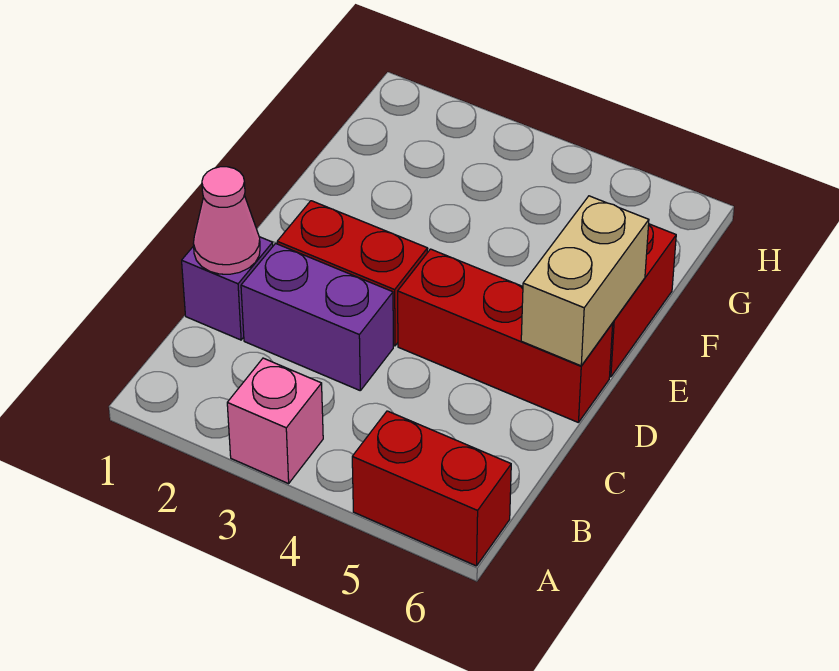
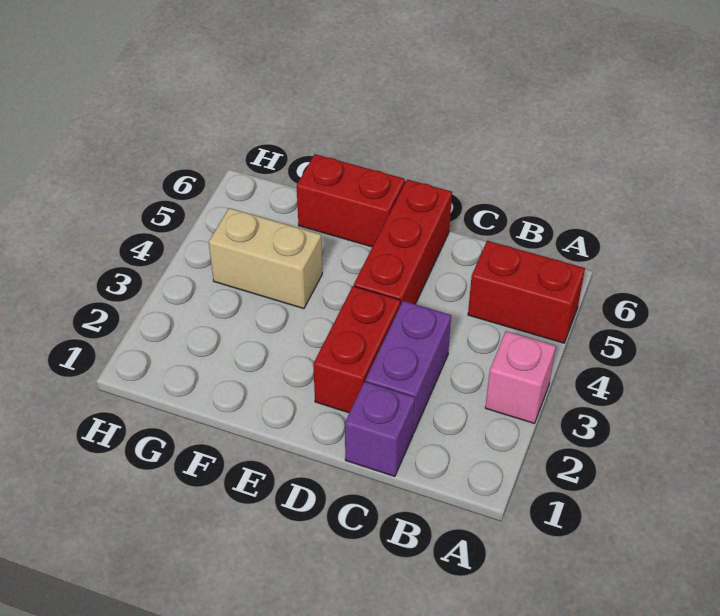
red brick A5:A6 level 1 -> red brick A5:B5 level 1
pink cone C1 level 2 -> none
tan brick D6:E6 level 2 -> tan brick F4:G4 level 1

